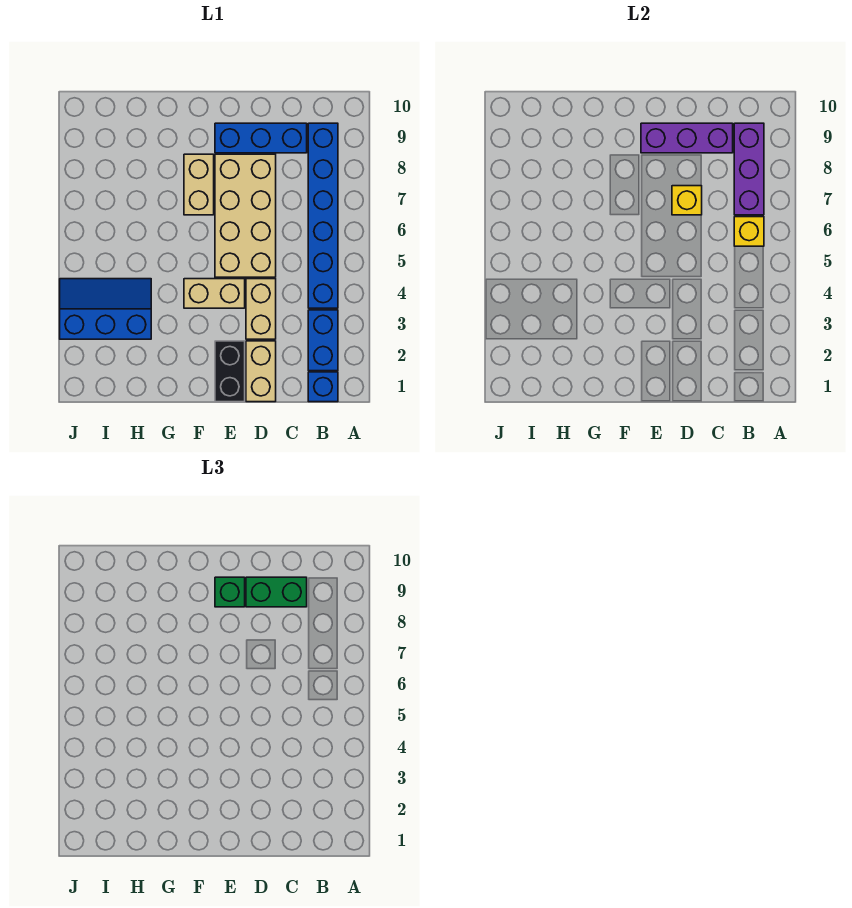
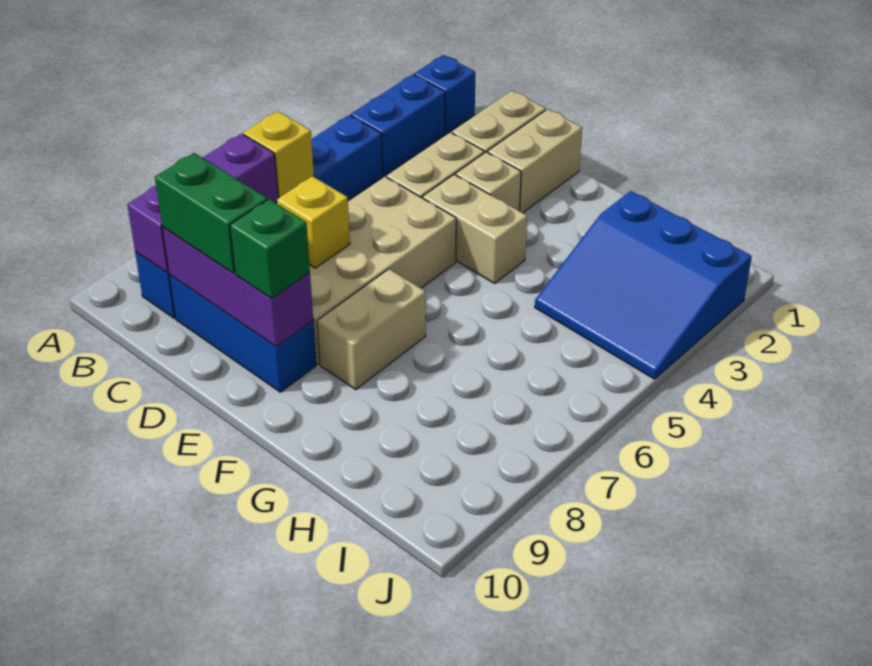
black brick E1:E2 level 1 -> tan brick E1:E2 level 1
none -> tan brick E3 level 1
blue slope H3:J4 level 1 top 3 -> blue slope H2:J4 level 1 top 2

